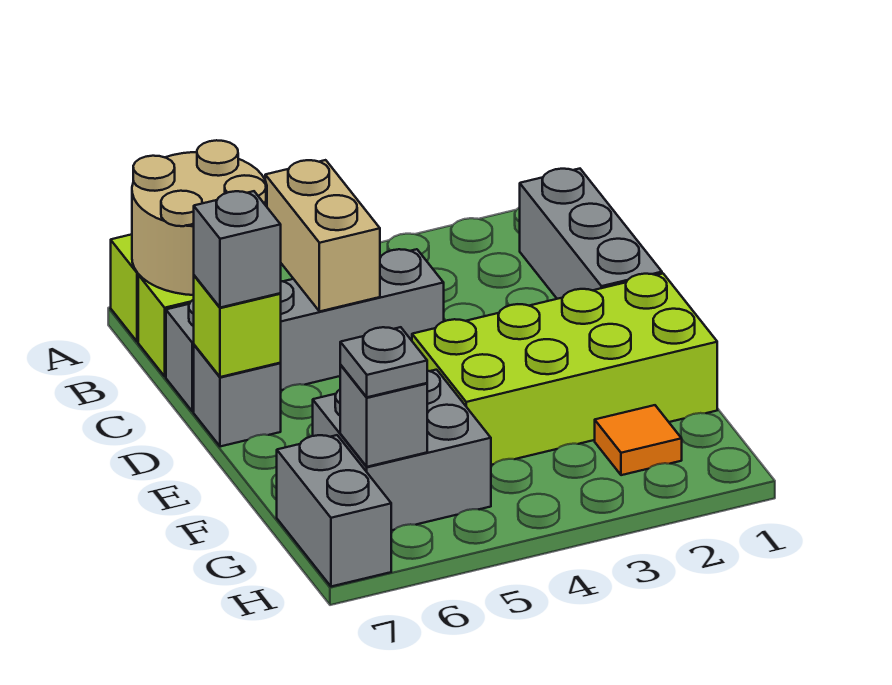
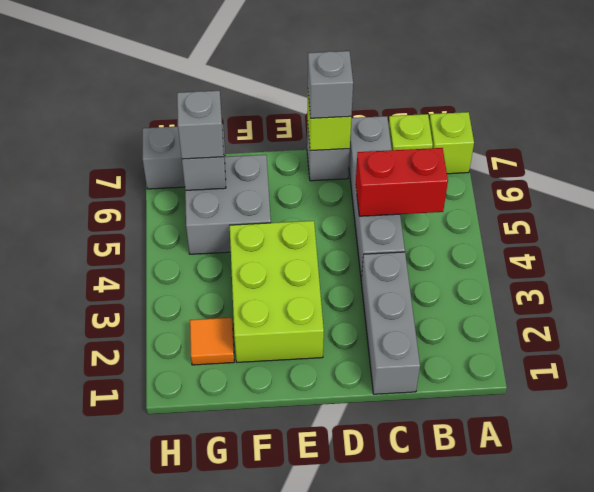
tan round brick A6:B7 level 2 -> none
grey brick B1:D1 level 1 -> grey brick C1:C3 level 1
tan brick B5:C5 level 2 -> red brick B5:C5 level 2
lime brick E1:F4 level 1 -> lime brick E2:F4 level 1
grey plate G6 level 3 -> grey brick G6 level 3

